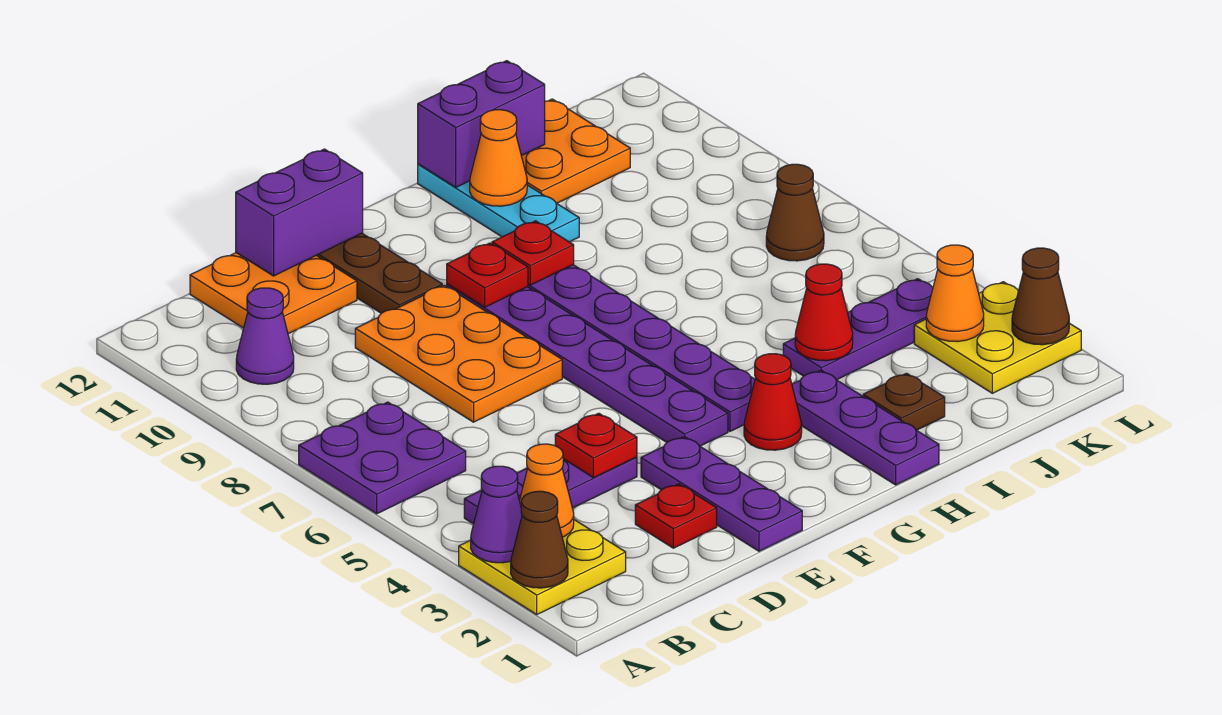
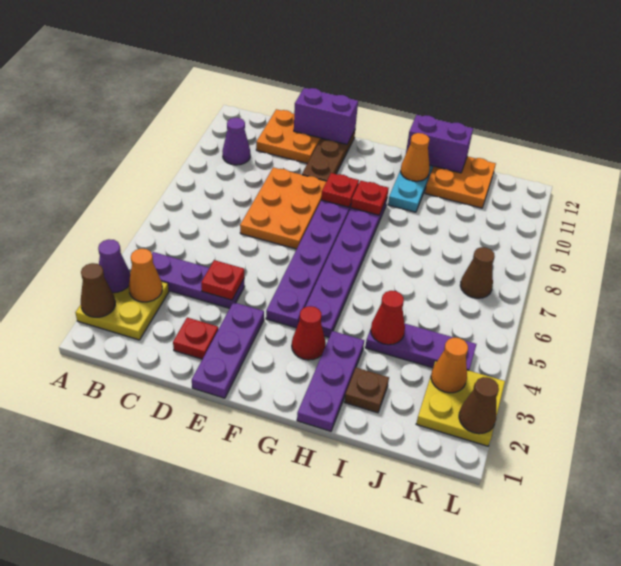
purple plate A6:B7 level 1 -> none

